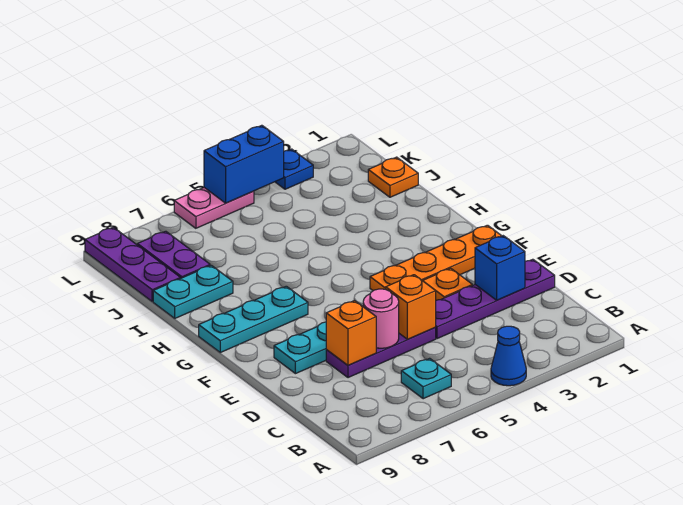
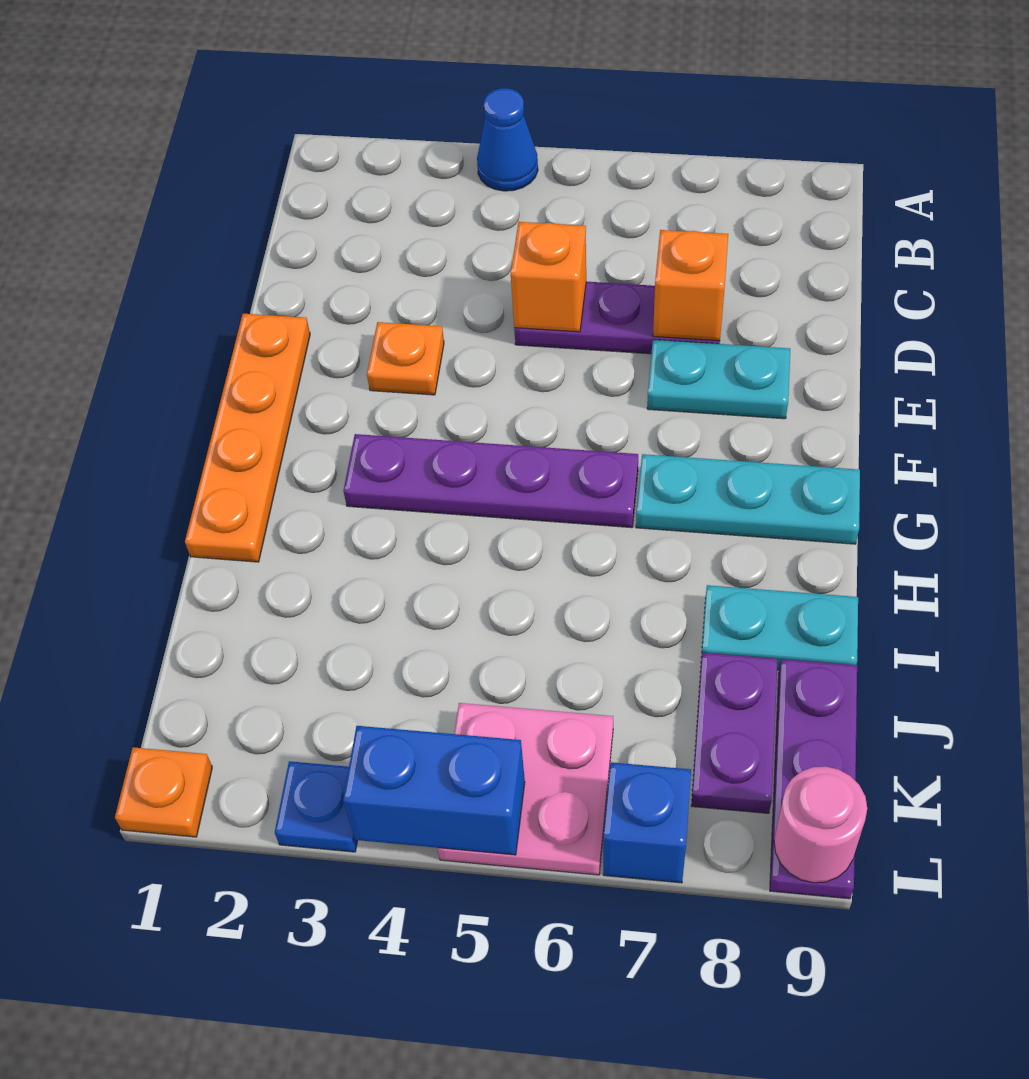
cyan plate B6 level 1 -> none
purple plate D1:D4 level 1 -> purple plate G3:G6 level 1
blue brick D2 level 2 -> blue brick L7 level 1
pink round brick D6 level 2 -> pink round brick L9 level 2
orange plate F1:F4 level 1 -> orange plate E1:H1 level 1
orange plate J1 level 1 -> orange plate L1 level 1
pink plate L5:L6 level 1 -> pink plate K5:L6 level 1

